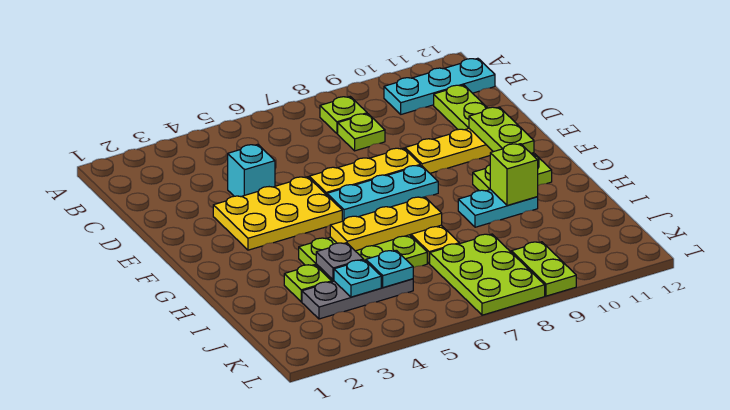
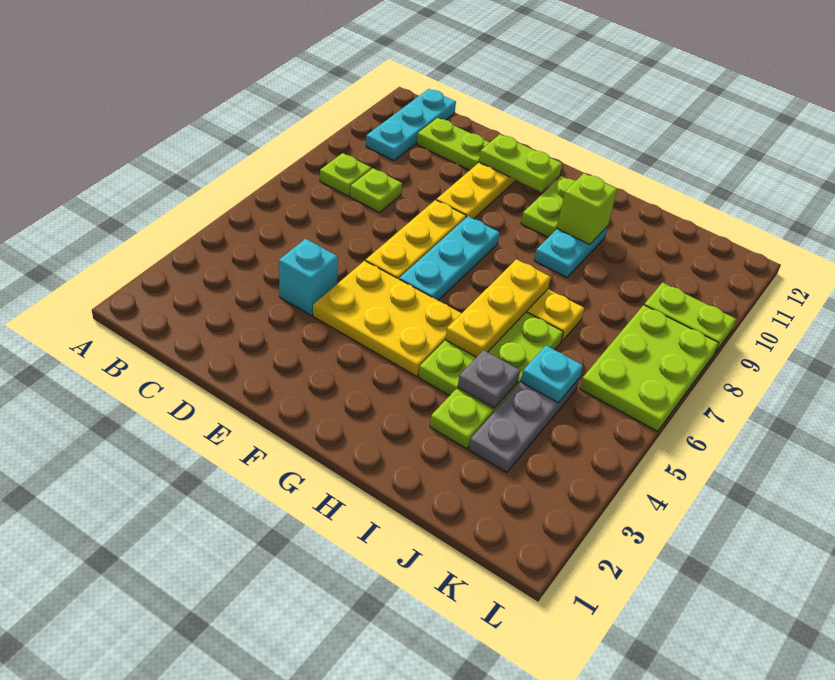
yellow plate E3:F5 level 1 -> yellow plate E4:G5 level 1
cyan plate J4 level 2 -> none
lime plate J7:L8 level 1 -> lime plate K6:L8 level 1

